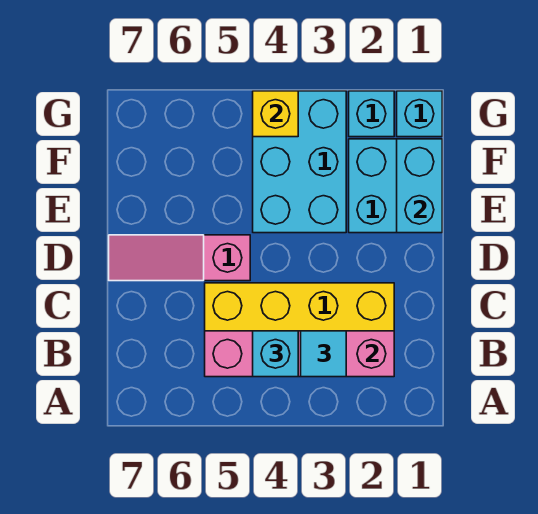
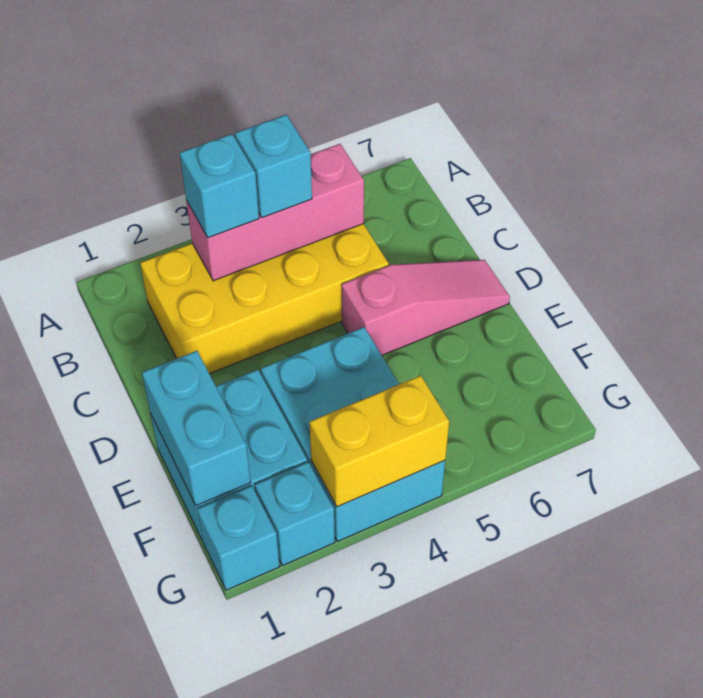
pink brick B2:B5 level 2 -> pink brick B3:B5 level 2
cyan tile B3 level 3 -> cyan brick B3 level 3
yellow brick G4 level 2 -> yellow brick G3:G4 level 2

